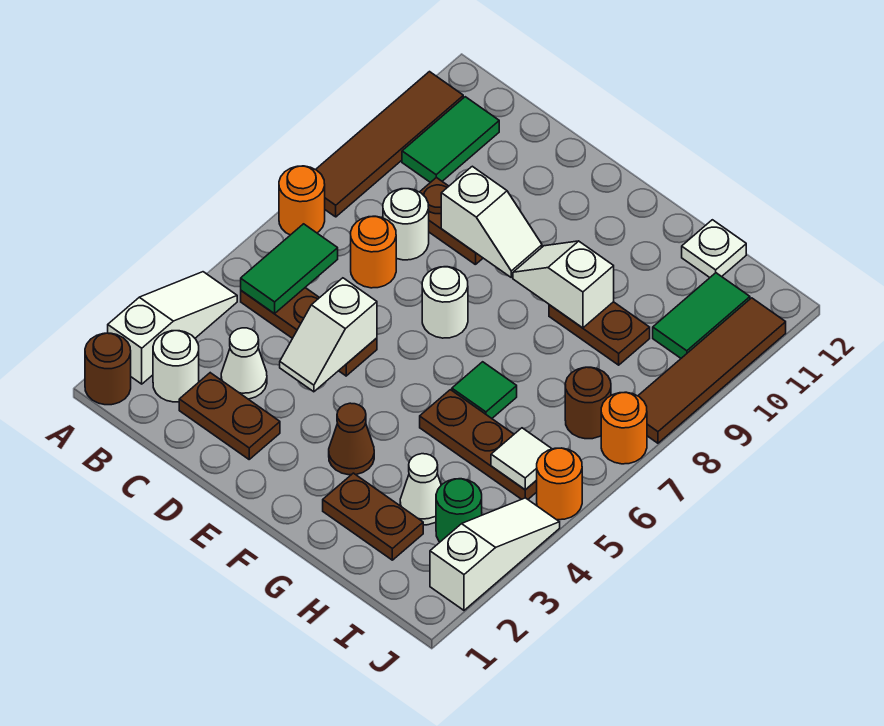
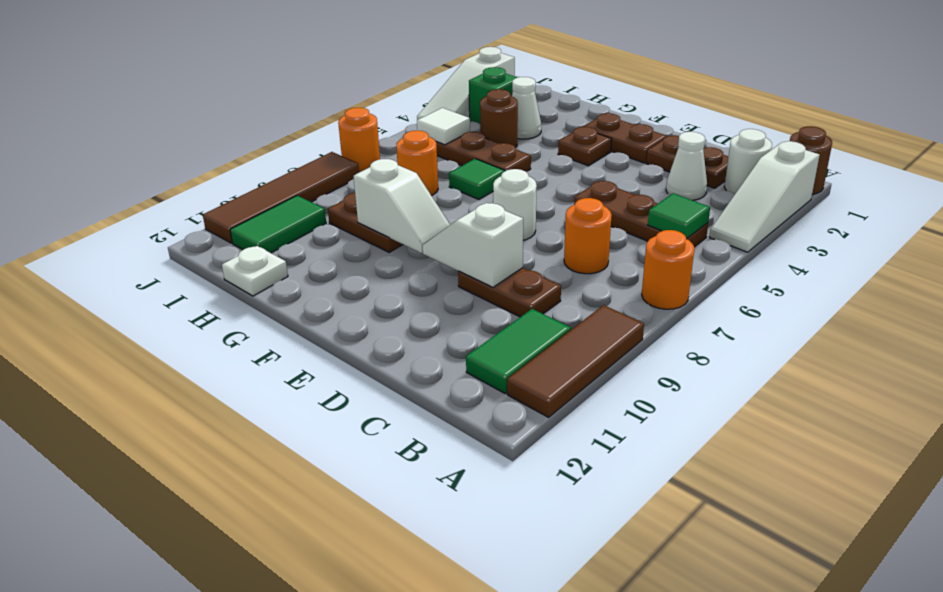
brown tile A8:A11 level 1 -> brown tile A9:A11 level 1
green tile B5:B6 level 2 -> green tile B5 level 2
white round brick C8 level 1 -> none
white slope D4:D5 level 2 top 5 -> none
brown cone F3 level 1 -> brown plate F3 level 1
brown plate G2:H2 level 1 -> brown plate E2:F2 level 1
green round brick I3 level 1 -> green brick I3 level 1
brown round brick I7 level 1 -> brown round brick H4 level 1
orange round brick J5 level 1 -> orange round brick H7 level 1

